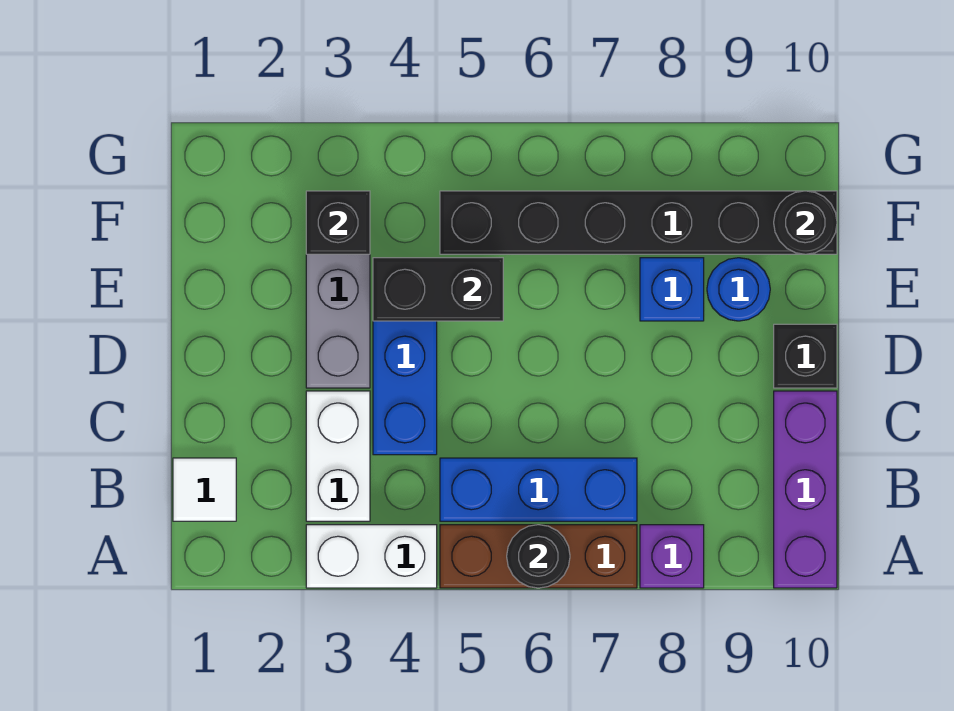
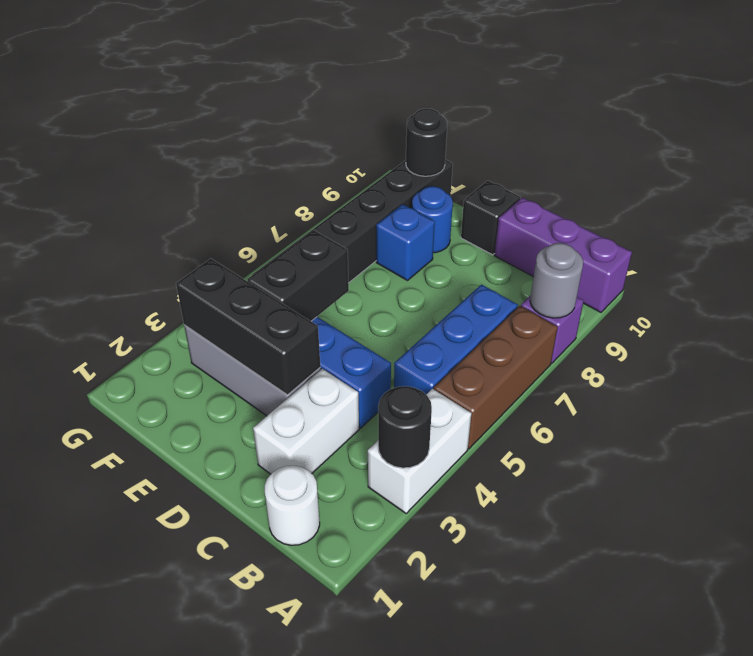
black round brick A6 level 2 -> black round brick A3 level 2
none -> grey round brick A8 level 2
white tile B1 level 1 -> white round brick B1 level 1
white brick B3:C3 level 1 -> white brick C2:C3 level 1
black brick F3 level 2 -> black brick D3:F3 level 2

